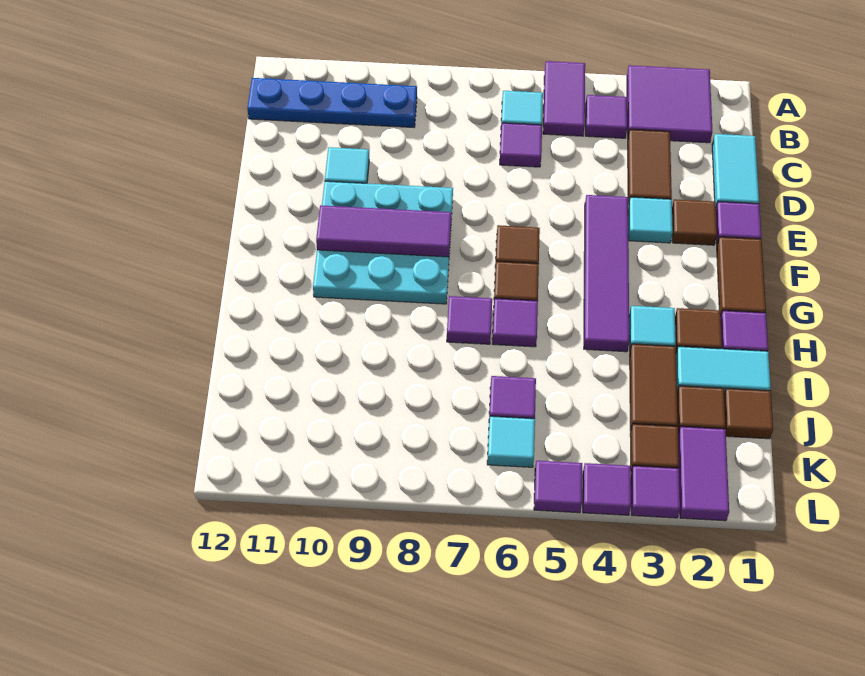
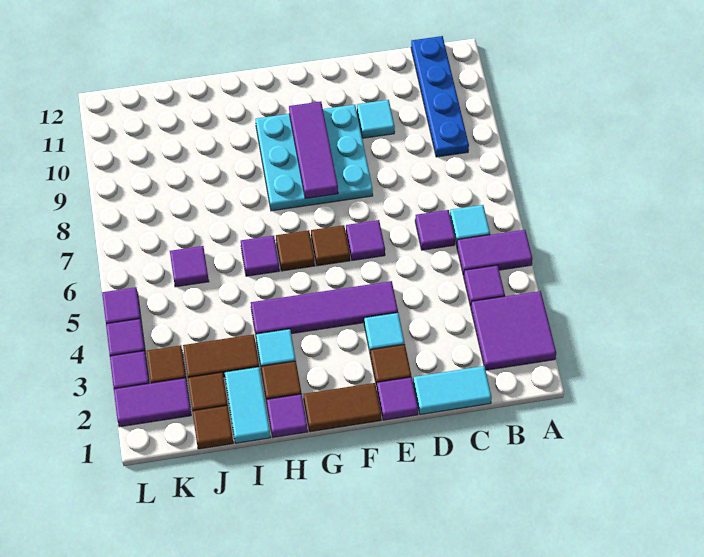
brown tile C3:D3 level 1 -> none
purple tile H7 level 1 -> purple tile E6 level 1
cyan tile K6 level 1 -> none

